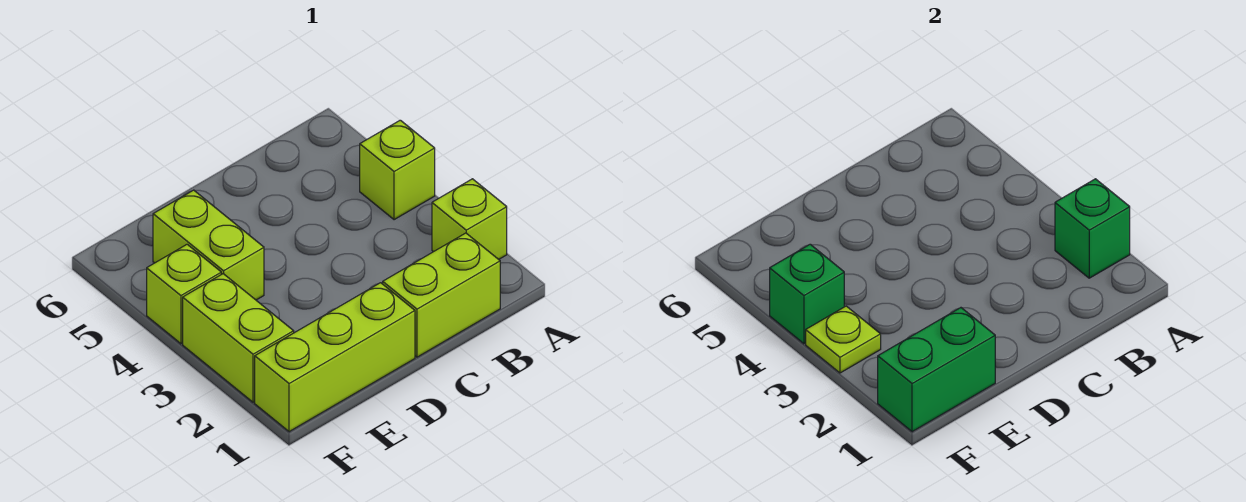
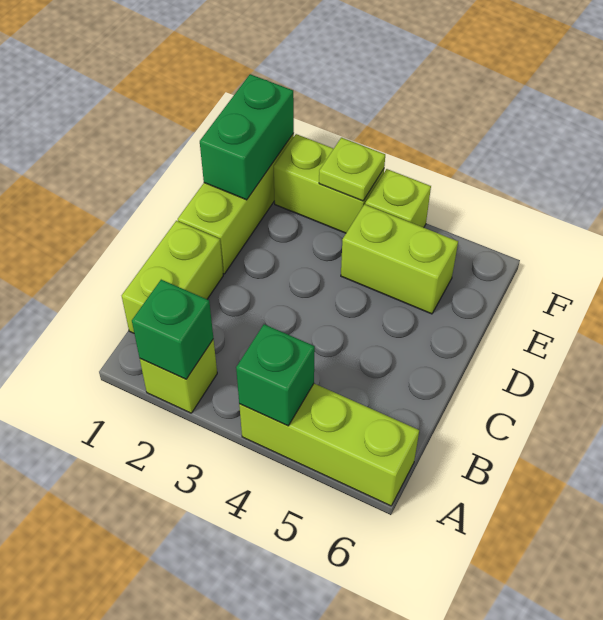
lime brick A4 level 1 -> lime brick A4:A6 level 1
green brick F4 level 2 -> green brick A4 level 2

